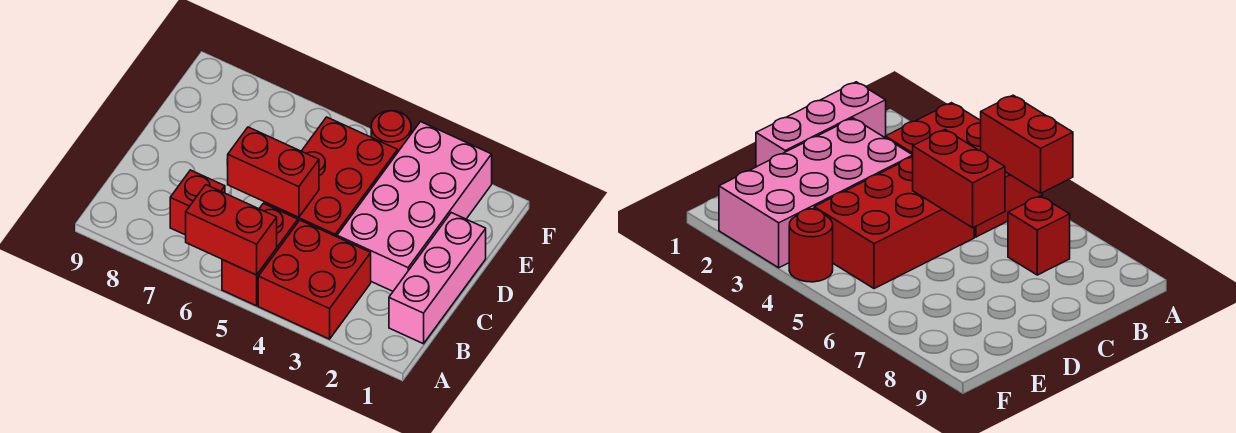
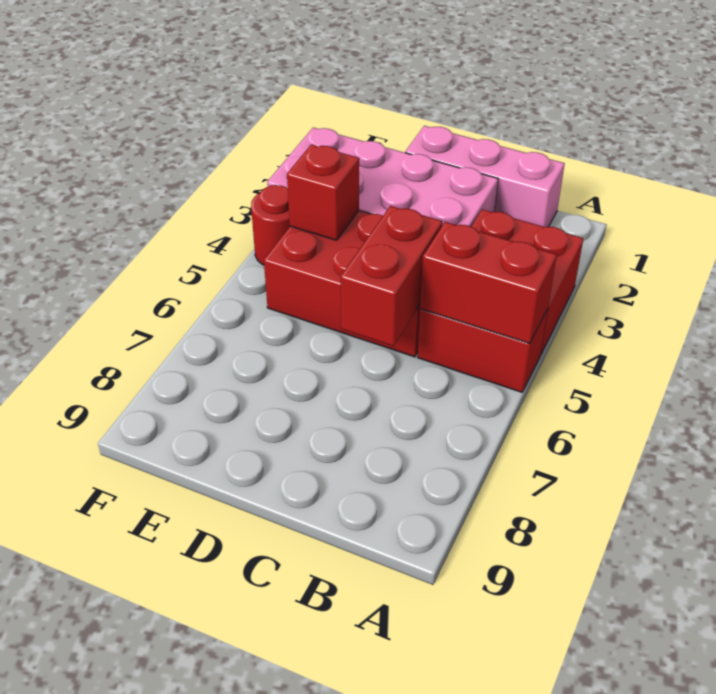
red brick A5:A6 level 2 -> red brick A5:B5 level 2
red brick B7 level 1 -> red brick E4 level 2

